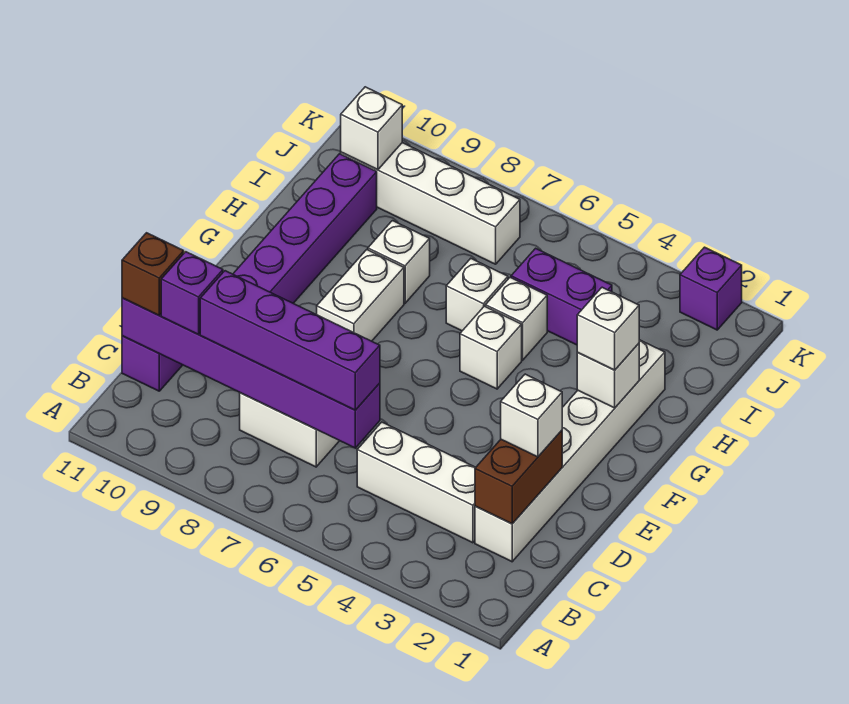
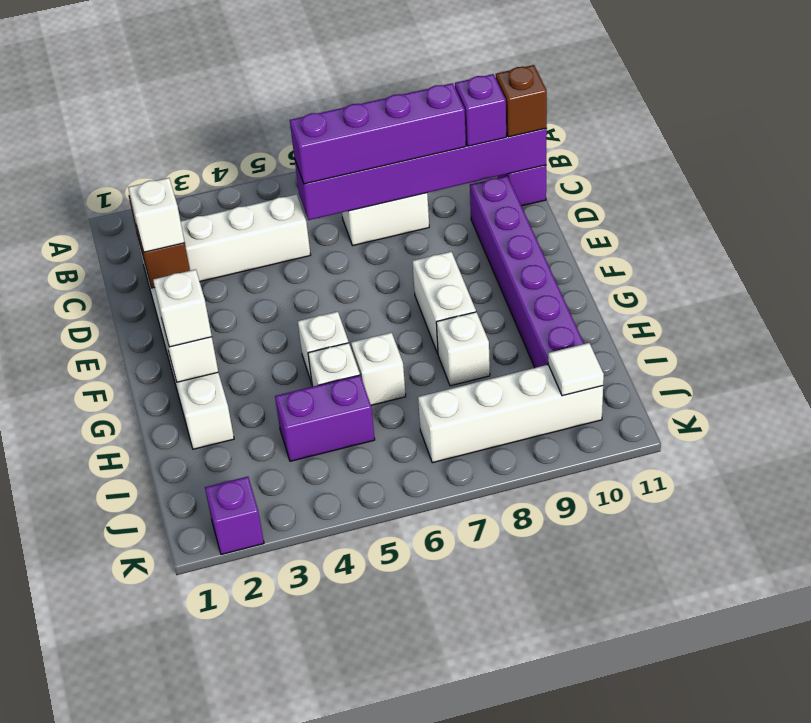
white brick J10 level 2 -> white tile J10 level 2

